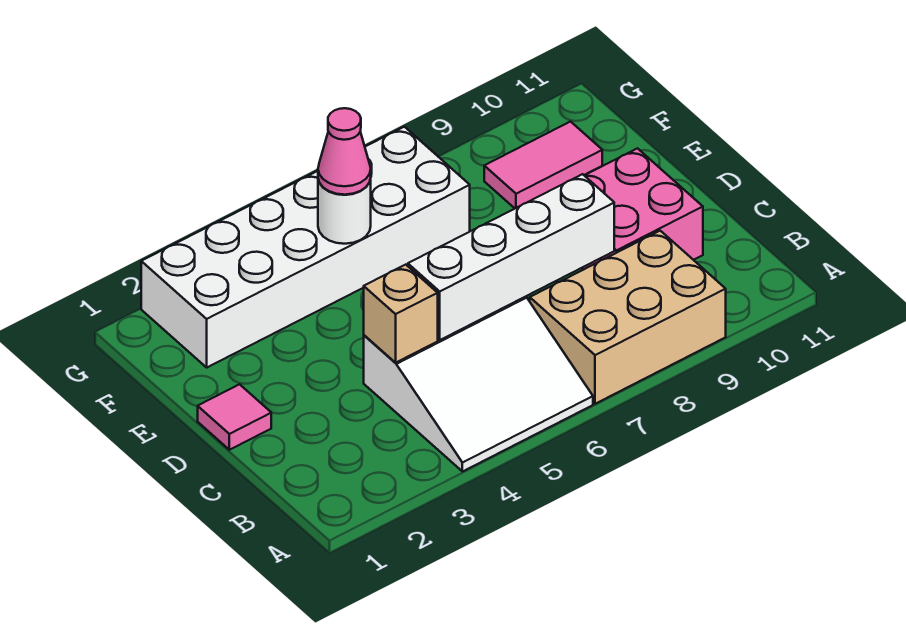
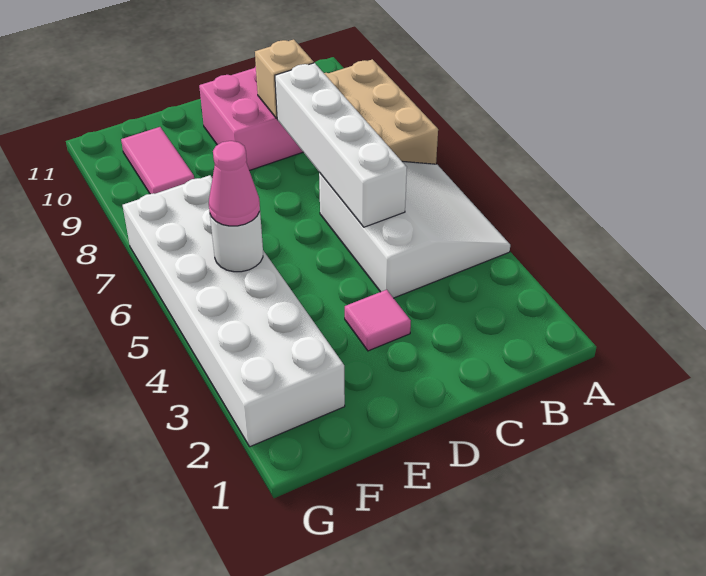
tan brick C4 level 2 -> tan brick C9 level 2
pink tile D1 level 1 -> pink tile D3 level 1

